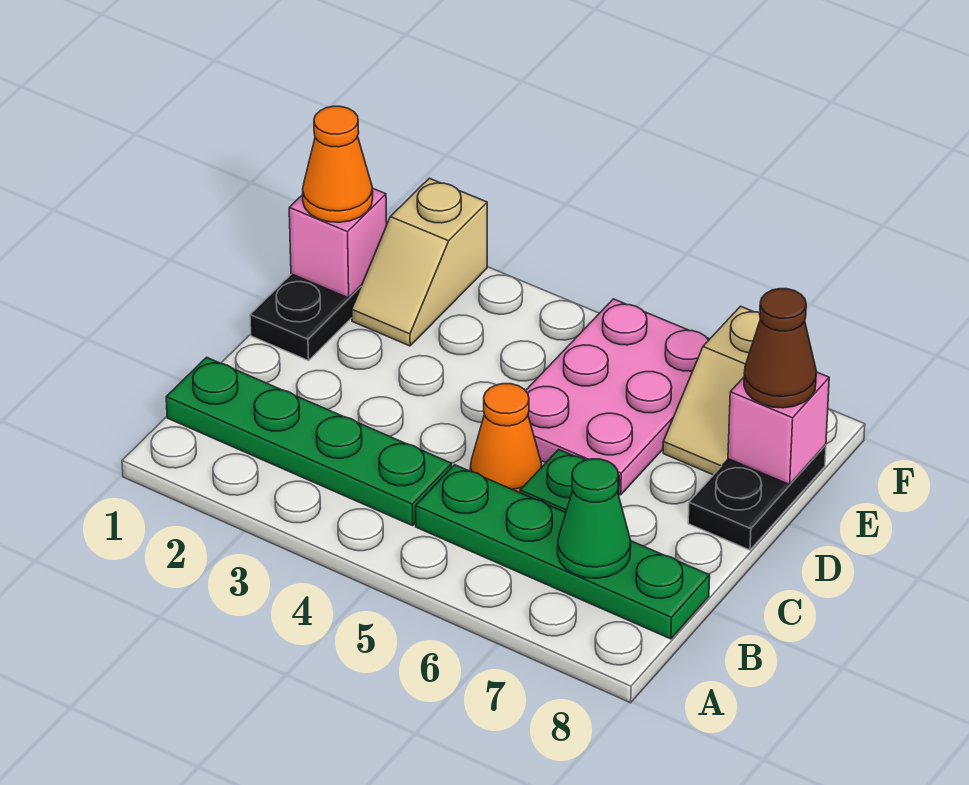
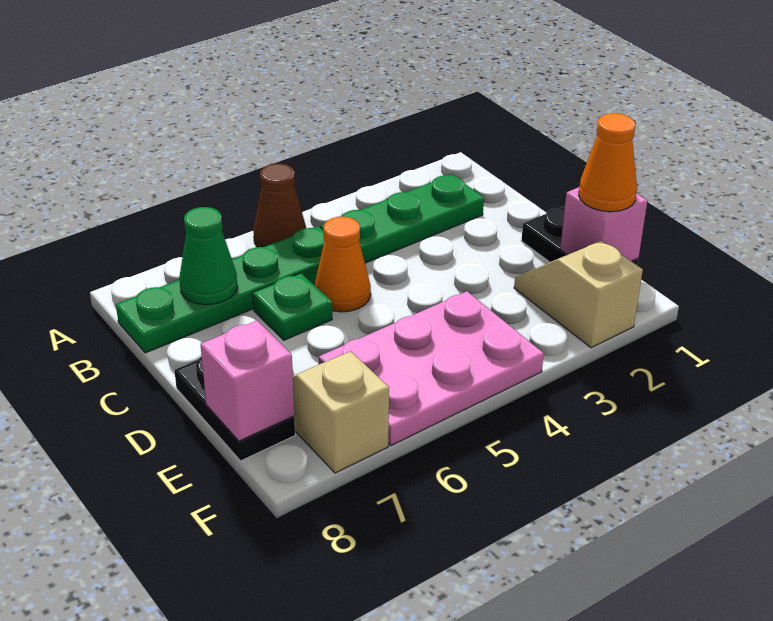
green plate B1:B4 level 1 -> green plate B2:B4 level 1
pink plate D5:F6 level 1 -> pink plate E4:F6 level 1
brown cone E8 level 3 -> brown cone A5 level 1

